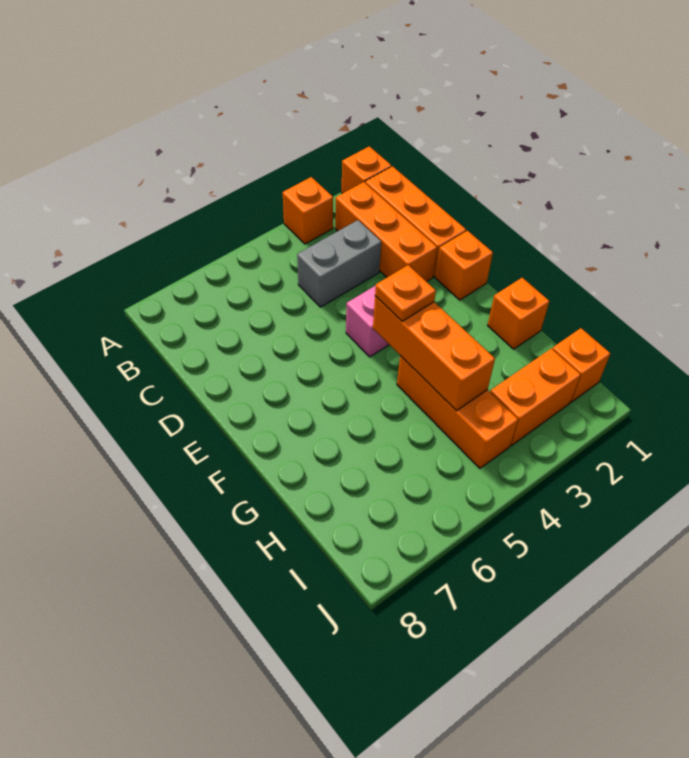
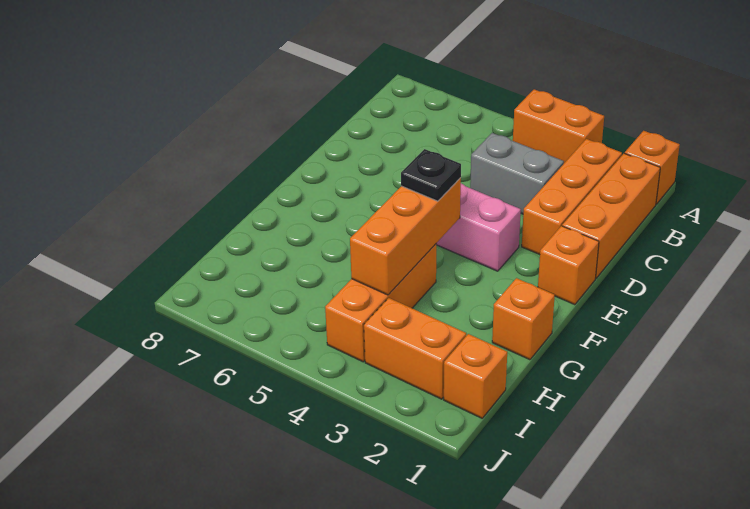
orange brick A3 level 1 -> orange brick A3:A4 level 1
orange plate F4 level 3 -> black plate F4 level 3

